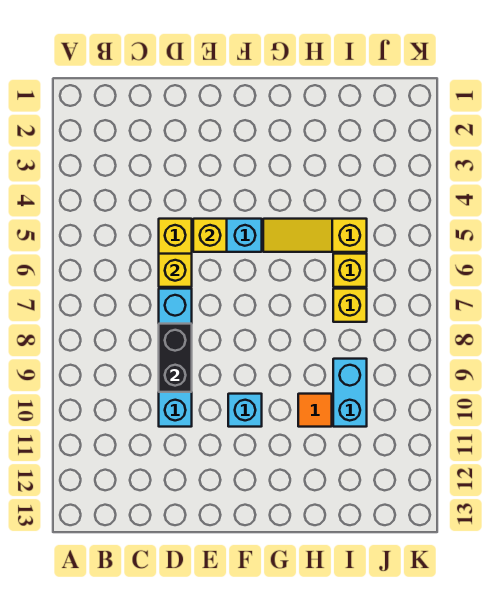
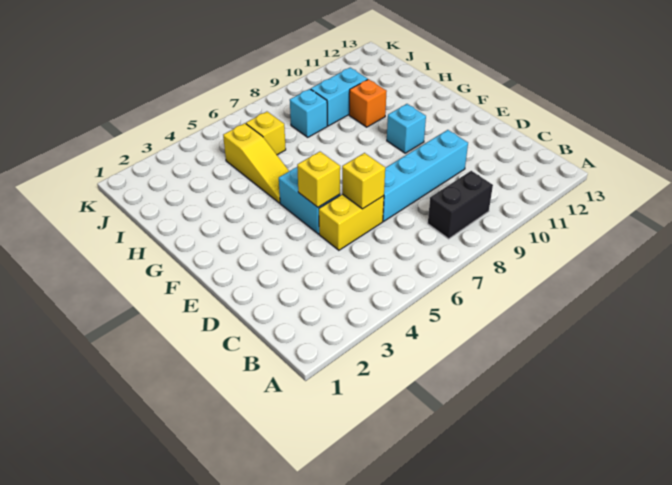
black brick D8:D9 level 2 -> black brick B8:B9 level 1
orange tile H10 level 1 -> orange brick H10 level 1
yellow brick I7 level 1 -> none
none -> cyan brick I8 level 1

